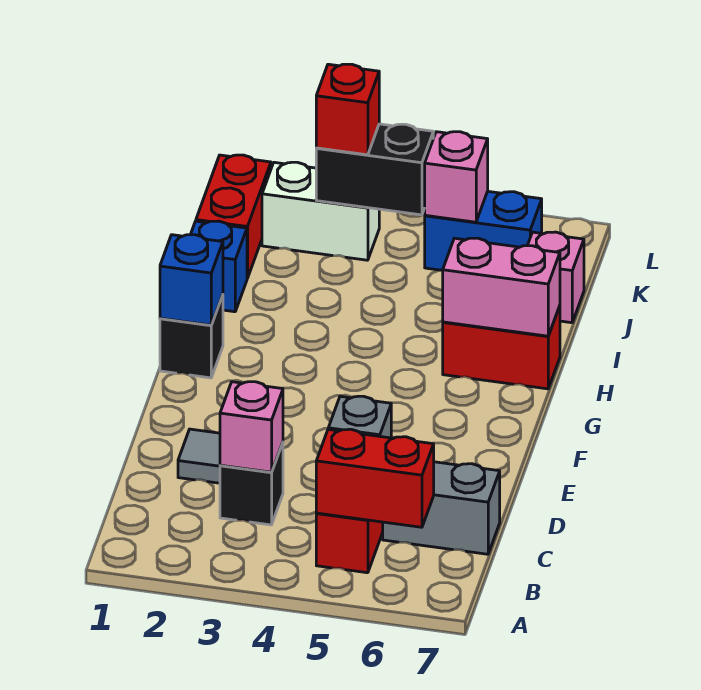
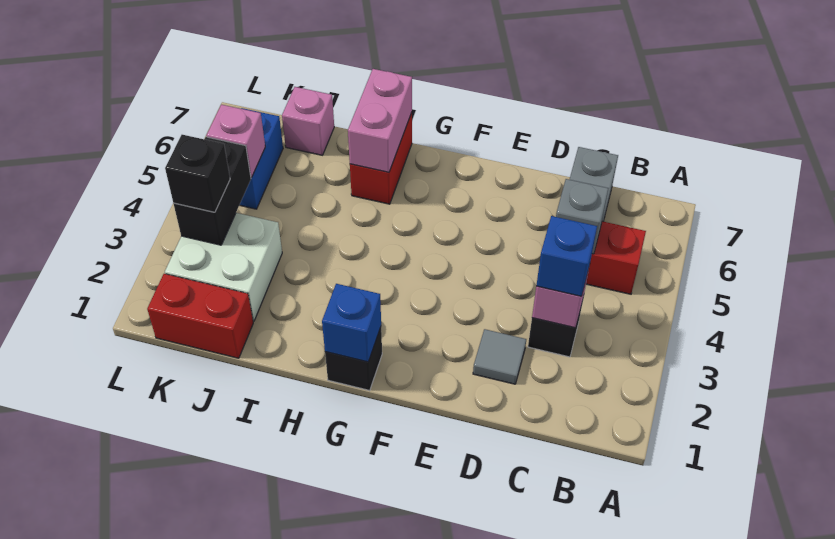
red brick B5:B6 level 2 -> none
blue brick I1 level 1 -> blue brick C3 level 3
white brick K2:K3 level 1 -> white brick J2:K3 level 1
red brick K3 level 3 -> black brick K3 level 3

